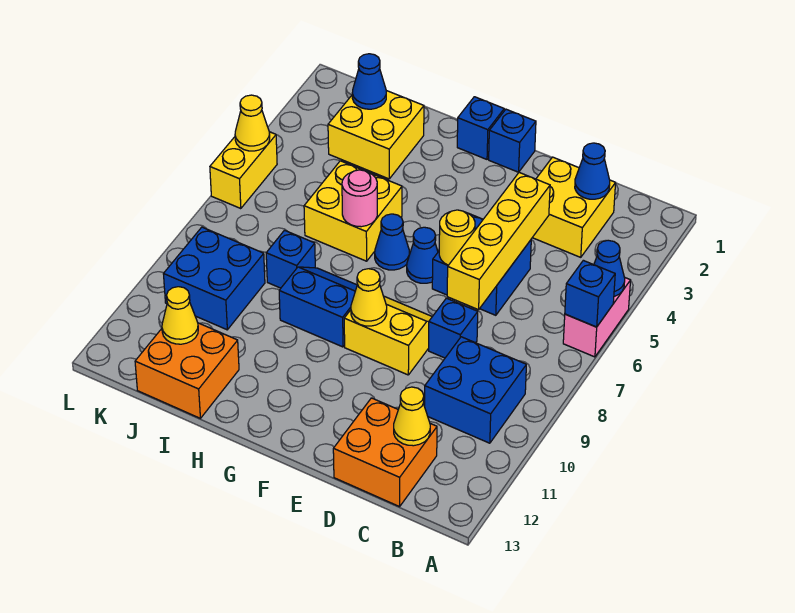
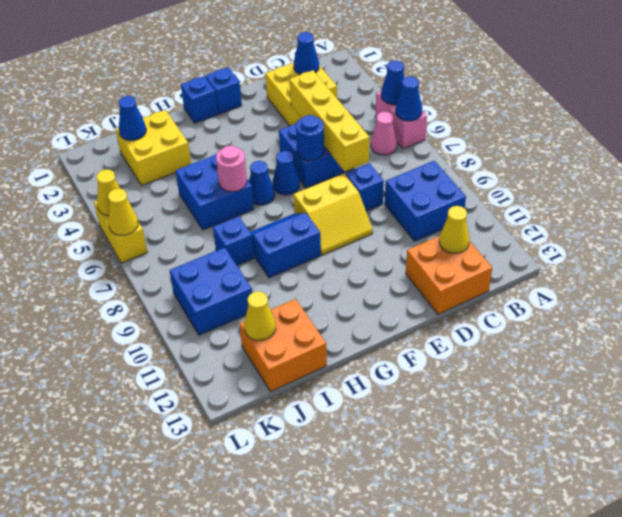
blue brick A6 level 2 -> blue cone A6 level 2
none -> pink cone B6 level 1
yellow round brick E6 level 2 -> blue round brick E6 level 2
yellow slope E8:F9 level 1 top 9 -> yellow slope E8:F9 level 1 top 8
yellow cone F9 level 2 -> yellow cone L6 level 2
yellow brick H5:I6 level 1 -> blue brick H5:I6 level 1

